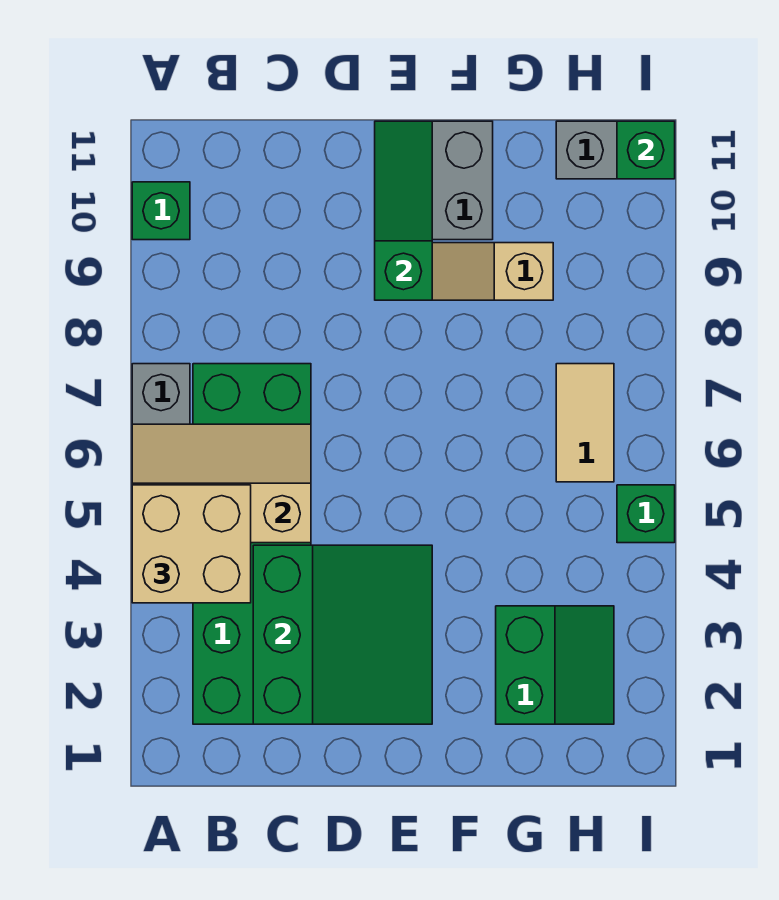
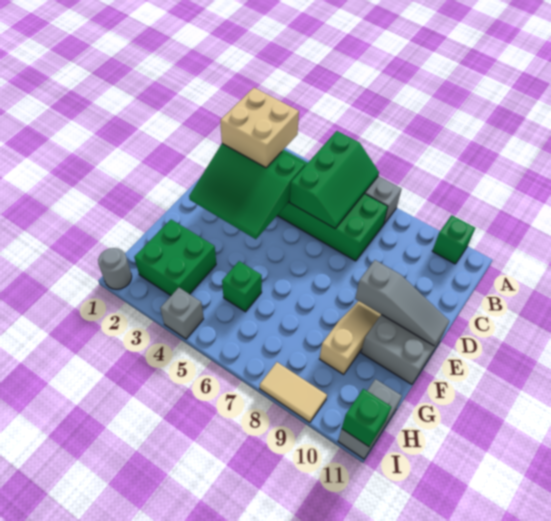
tan brick A4:B5 level 3 -> tan brick B2:C3 level 3
tan slope A5:C6 level 2 top 5 -> green slope A5:C6 level 2 top 5
green slope E9:E11 level 2 top 9 -> grey slope E9:E11 level 2 top 9
green slope G2:H3 level 1 top G -> green brick G2:H3 level 1
tan tile H6:H7 level 1 -> tan tile I8:I9 level 1
none -> grey round brick I1 level 1
none -> grey brick I4 level 1
green brick I5 level 1 -> green brick G5 level 1

